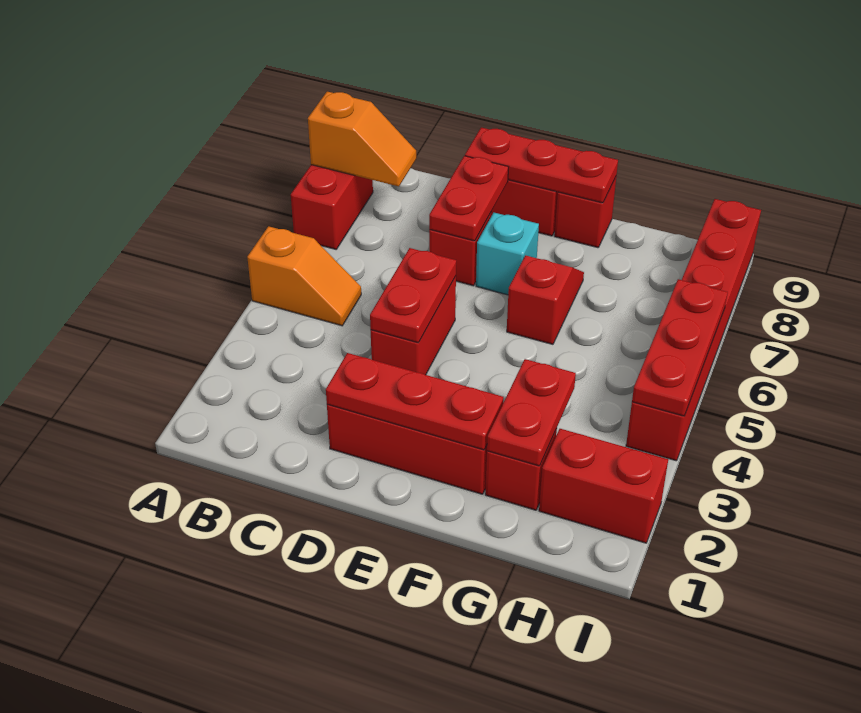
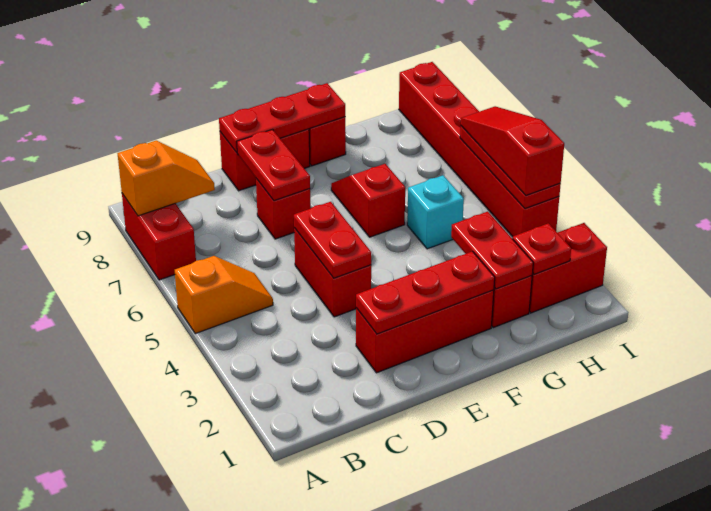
cyan brick E7 level 1 -> cyan brick G5 level 1
none -> red plate H2 level 2
none -> red slope I4:I6 level 3 top 4

